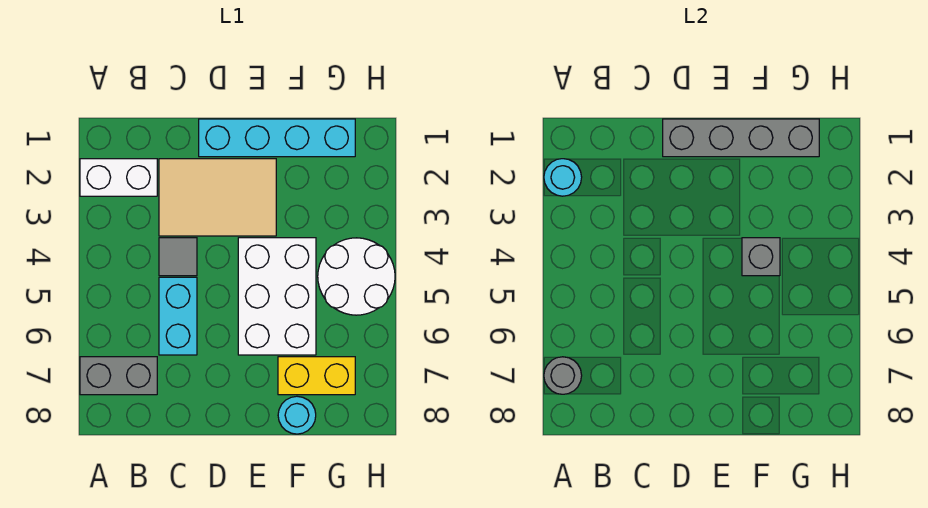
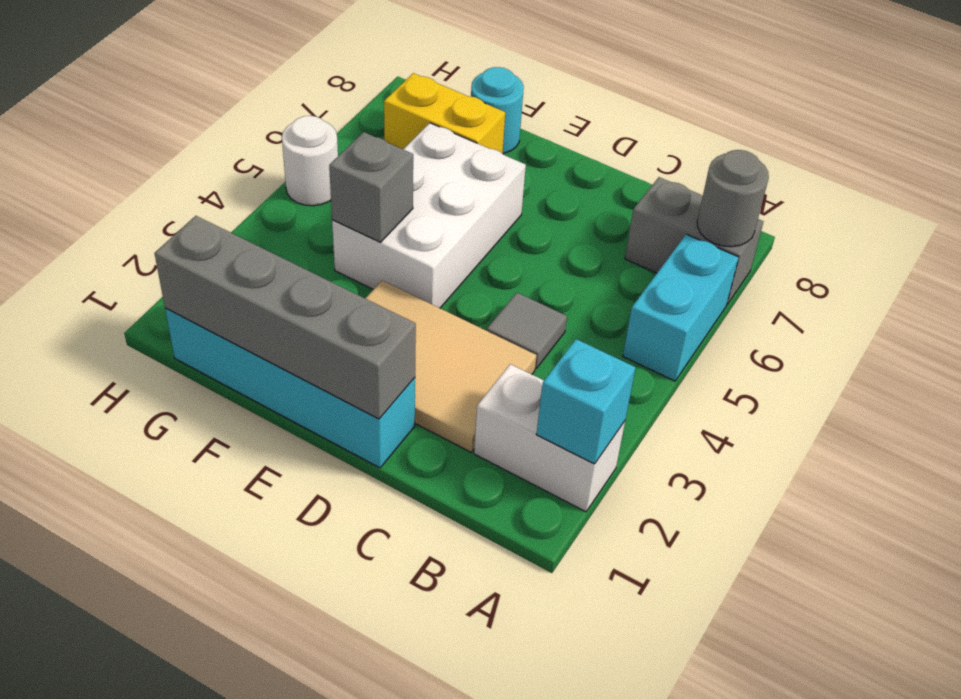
cyan round brick A2 level 2 -> cyan brick A2 level 2
cyan brick C5:C6 level 1 -> cyan brick A5:A6 level 1
white round brick G4:H5 level 1 -> white round brick H5 level 1

